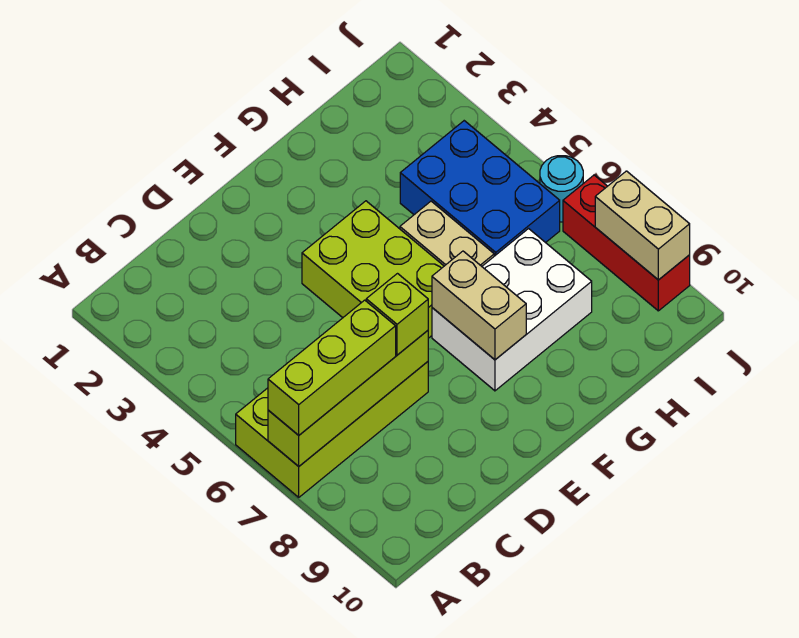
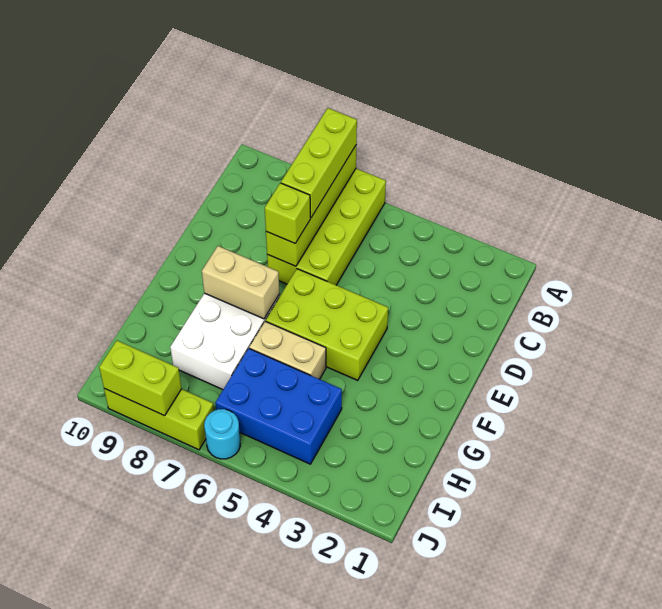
red brick J7:J9 level 1 -> lime brick J7:J9 level 1
tan brick J8:J9 level 2 -> lime brick J8:J9 level 2

